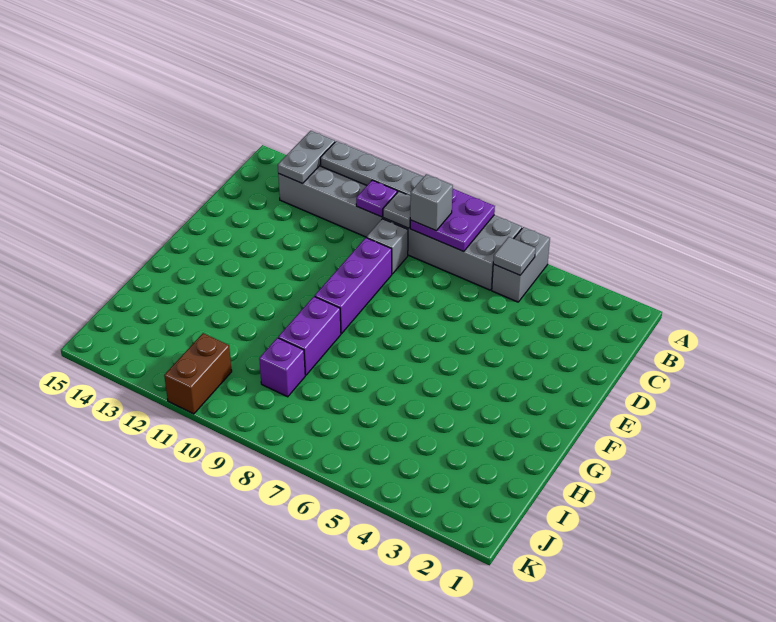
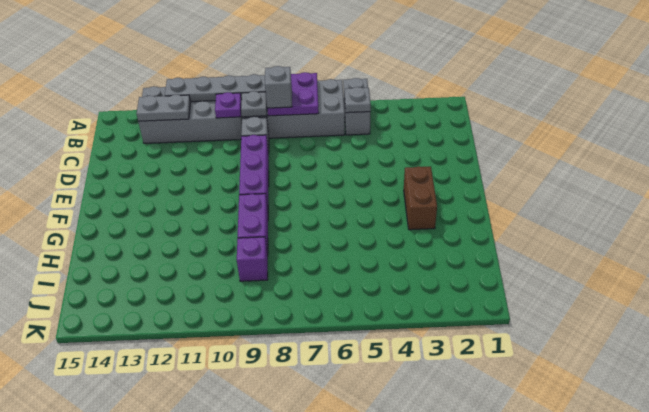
grey plate A13:B13 level 2 -> grey plate B12:B13 level 2
grey tile B5 level 2 -> grey plate B5 level 2
brown brick J11:K11 level 1 -> brown brick F3:G3 level 1

